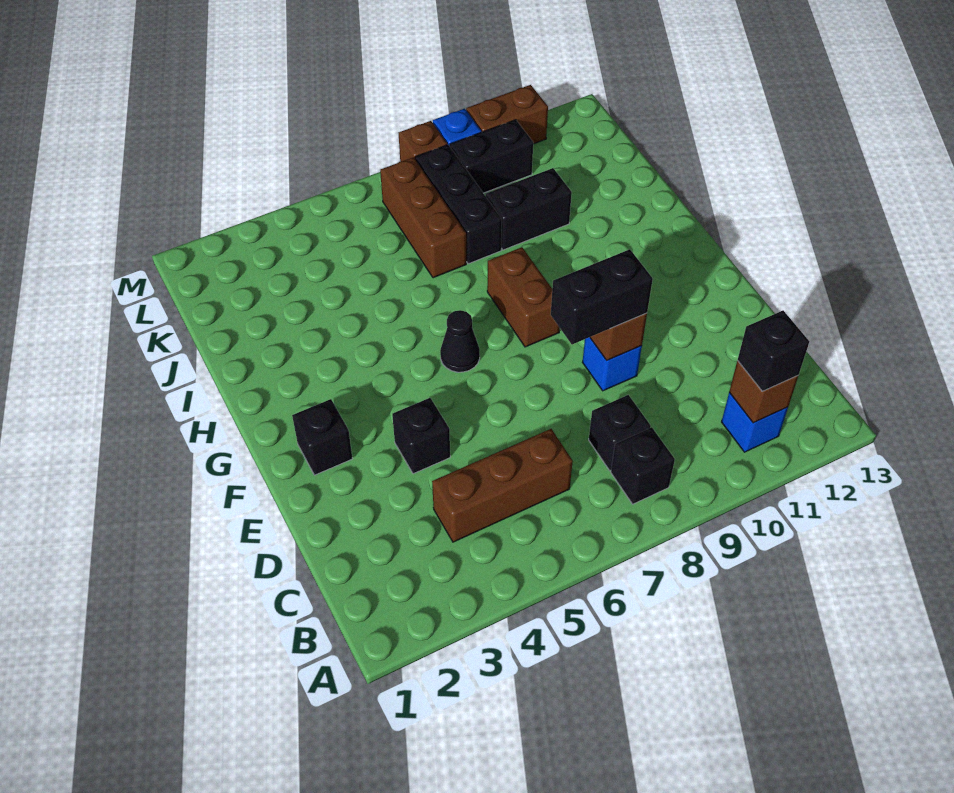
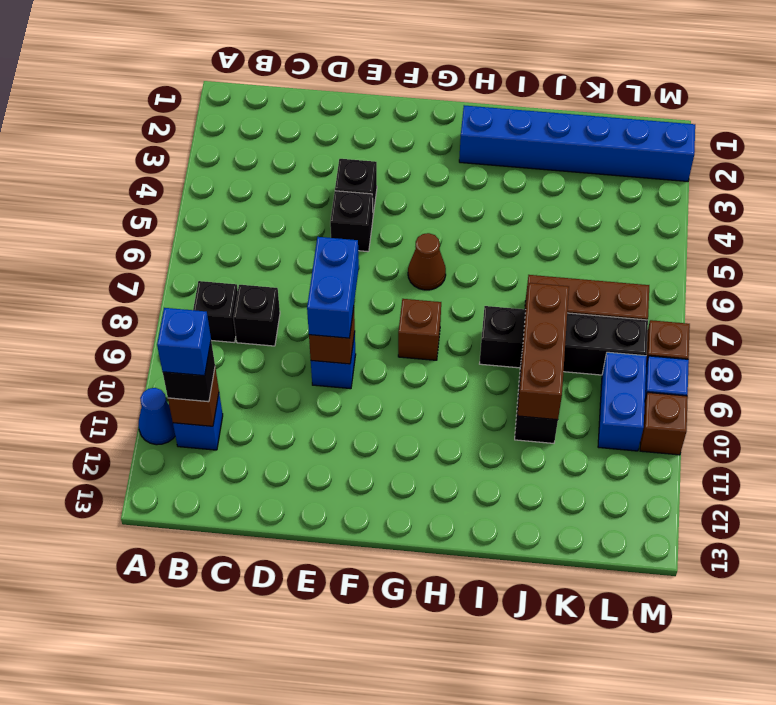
none -> blue cone A11 level 1
none -> blue brick B11 level 4
brown brick C4:C6 level 1 -> brown brick J8:J10 level 2
black brick E8:E9 level 3 -> blue brick E8:E9 level 3
black brick F2 level 1 -> black brick E5 level 1
black cone G6 level 1 -> brown cone G6 level 1
brown brick G8:H8 level 1 -> brown brick G8 level 1
none -> blue brick H2:M2 level 1
black brick J8:L8 level 1 -> black brick I8:L8 level 1
black brick L9:L10 level 1 -> blue brick L9:L10 level 1
brown brick M10:M11 level 1 -> brown brick M10 level 1

